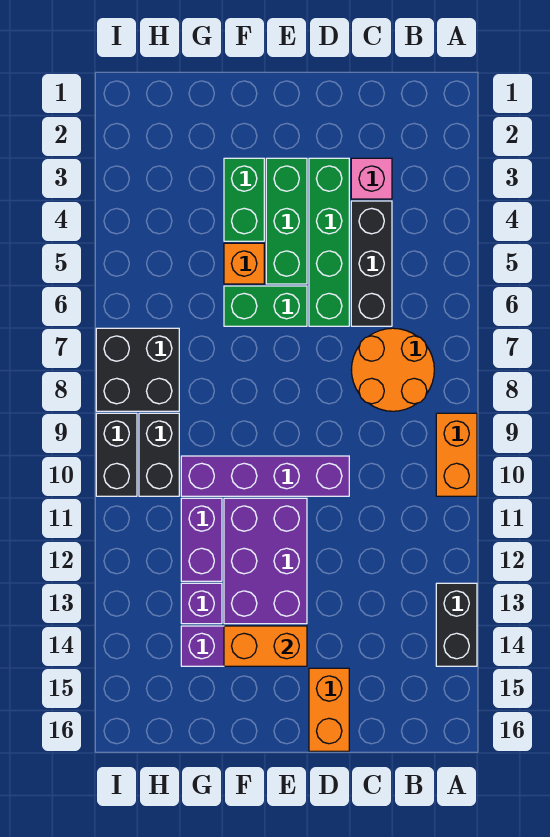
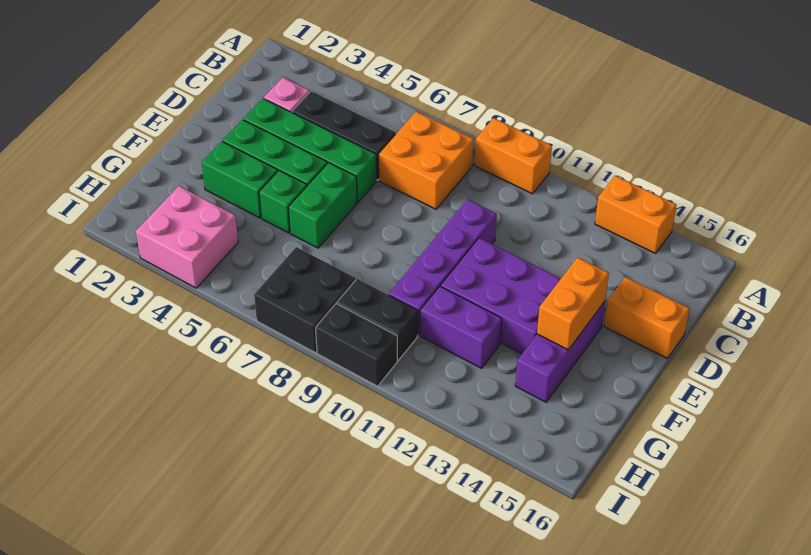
black brick A13:A14 level 1 -> orange brick A13:A14 level 1
orange round brick B7:C8 level 1 -> orange brick B7:C8 level 1
orange brick F5 level 1 -> green brick F5 level 1
purple brick G13 level 1 -> none
none -> pink brick H3:I4 level 1

